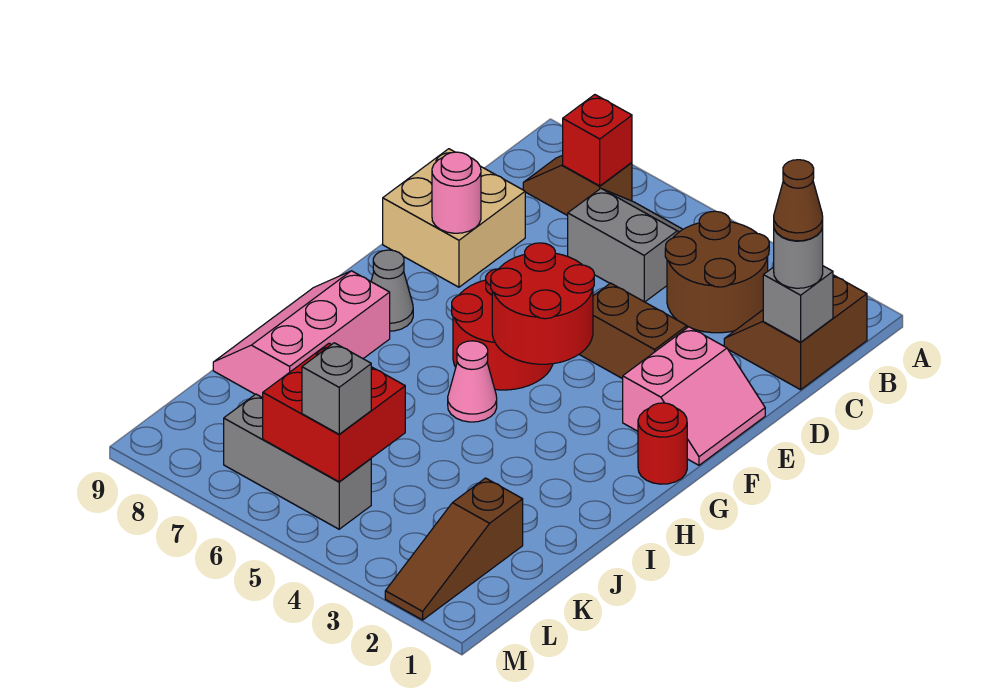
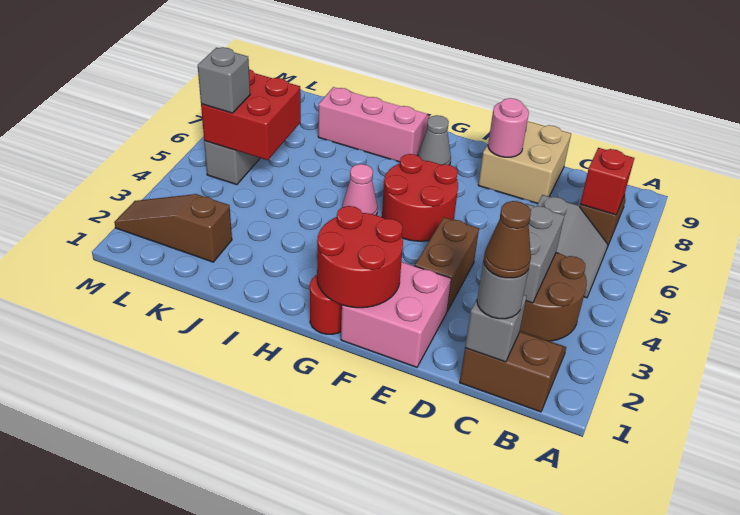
none -> grey brick C3:C4 level 2
pink slope E1:F2 level 1 top 2 -> pink brick E1:F2 level 1
red round brick F4:G5 level 2 -> red round brick F1:G2 level 2

